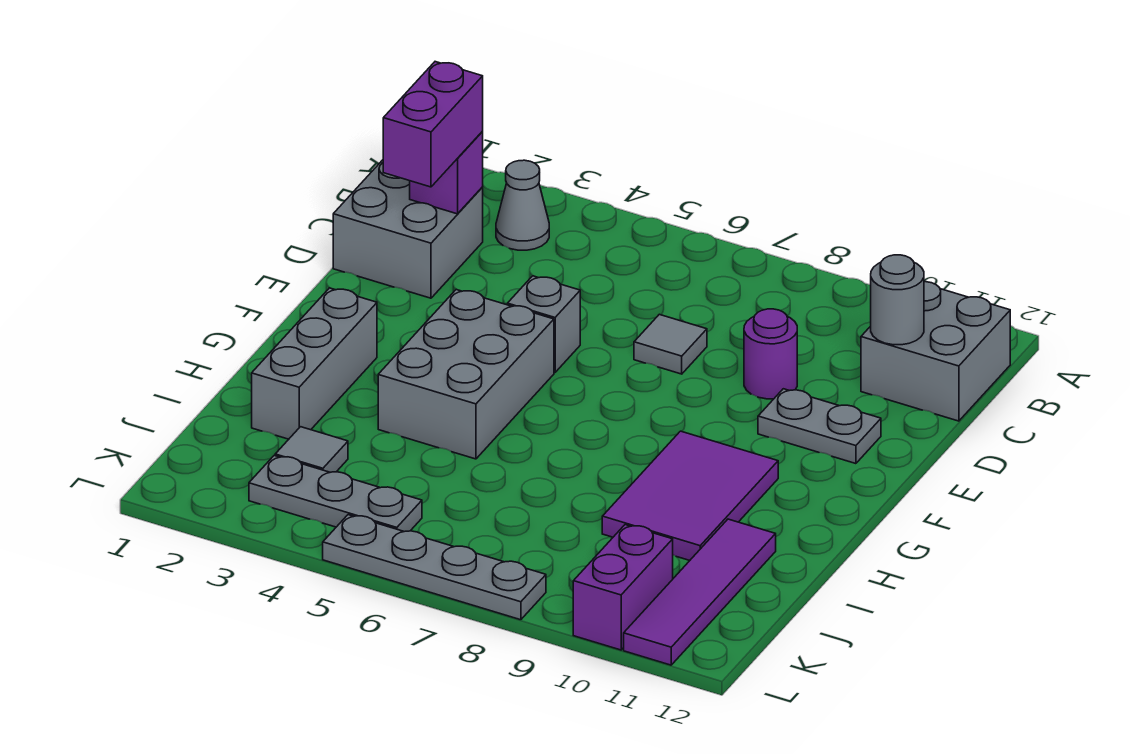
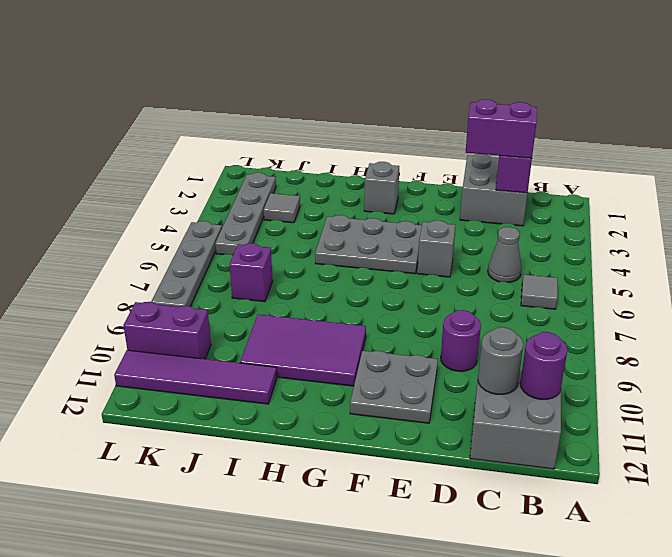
grey cone B3 level 1 -> grey cone C5 level 1
none -> purple round brick B11 level 2
grey tile D7 level 1 -> grey tile B6 level 1
grey plate E10:E11 level 1 -> grey plate E10:F11 level 1
grey brick F4:H5 level 1 -> grey plate F4:H5 level 1
grey brick G2:I2 level 1 -> grey brick G2 level 1
none -> purple brick J7 level 1
grey plate K3:K5 level 1 -> grey plate K2:K5 level 1

